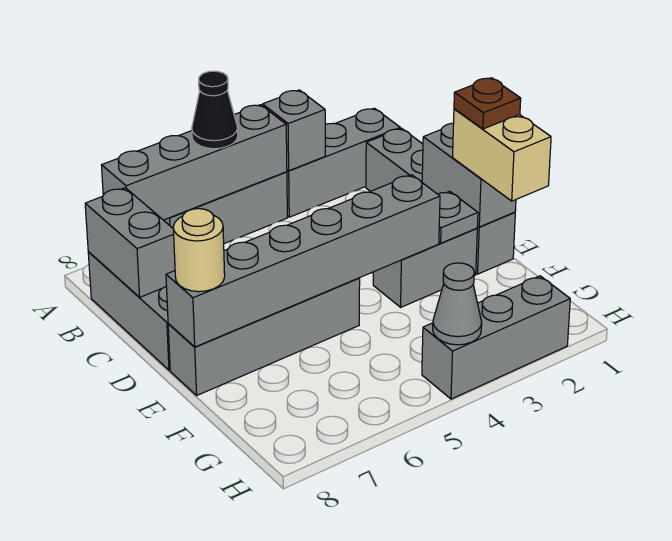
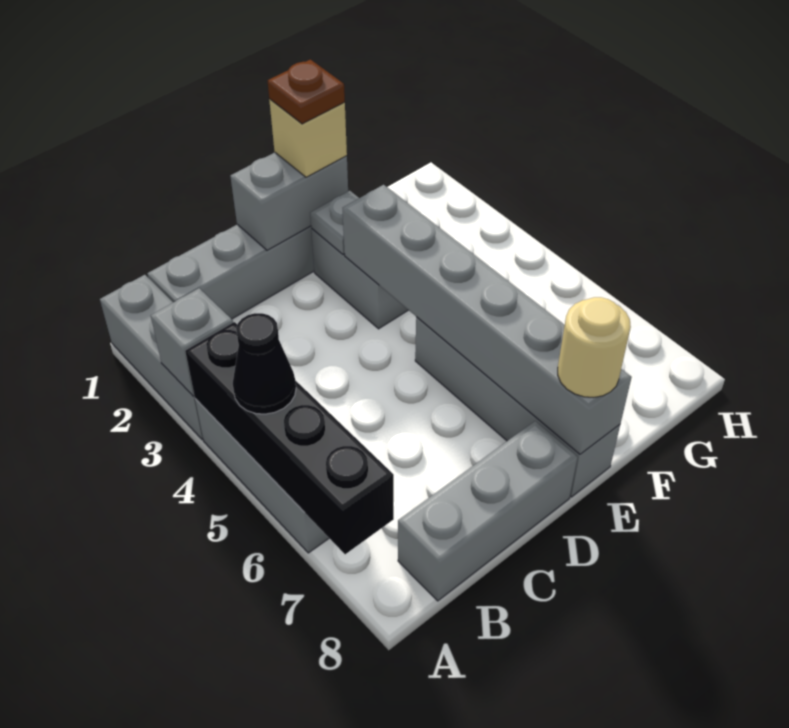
grey brick A4:A7 level 2 -> black brick A4:A7 level 2
grey brick B8:C8 level 2 -> none
tan brick E1:F1 level 3 -> tan brick E1 level 3
grey brick H2:H4 level 1 -> none
grey cone H4 level 2 -> none

